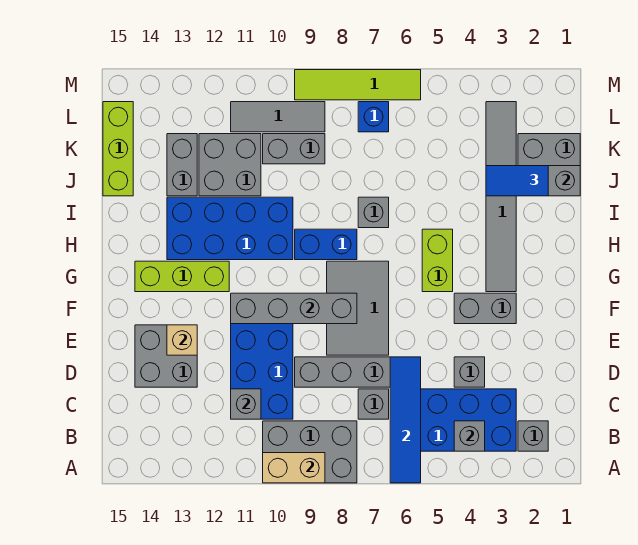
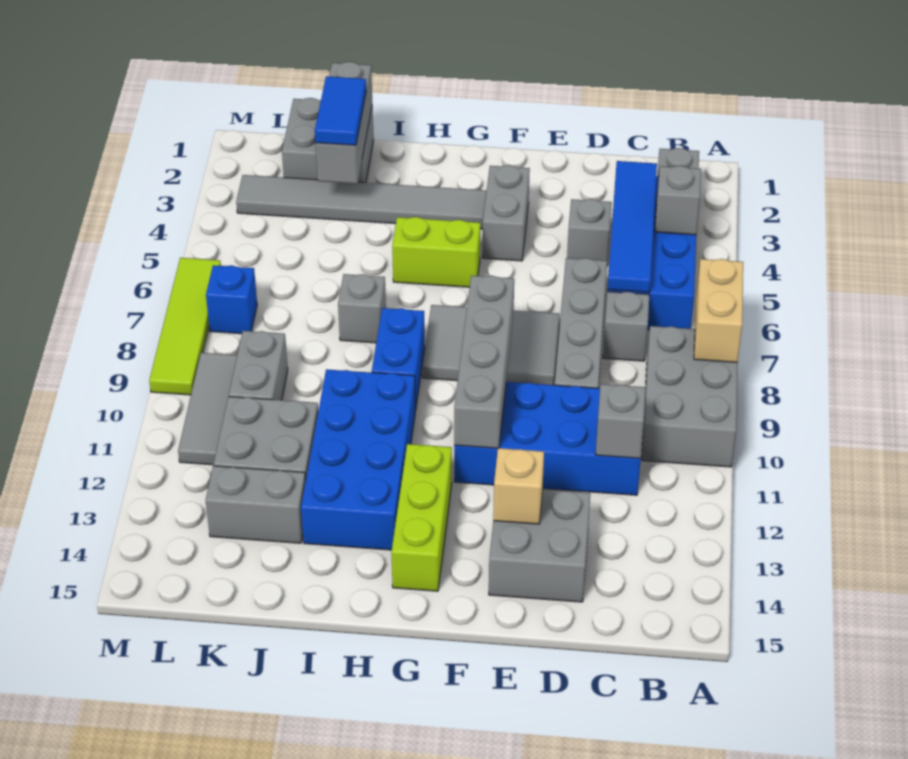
blue tile A6:D6 level 2 -> blue tile C3:C6 level 2
tan brick A9:A10 level 2 -> tan brick A7:A8 level 2
lime brick J15:L15 level 1 -> none

